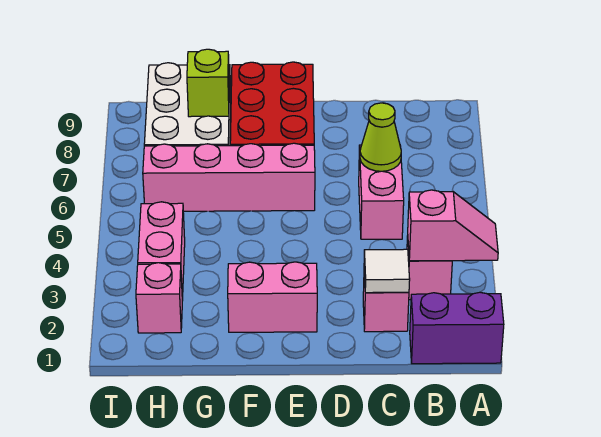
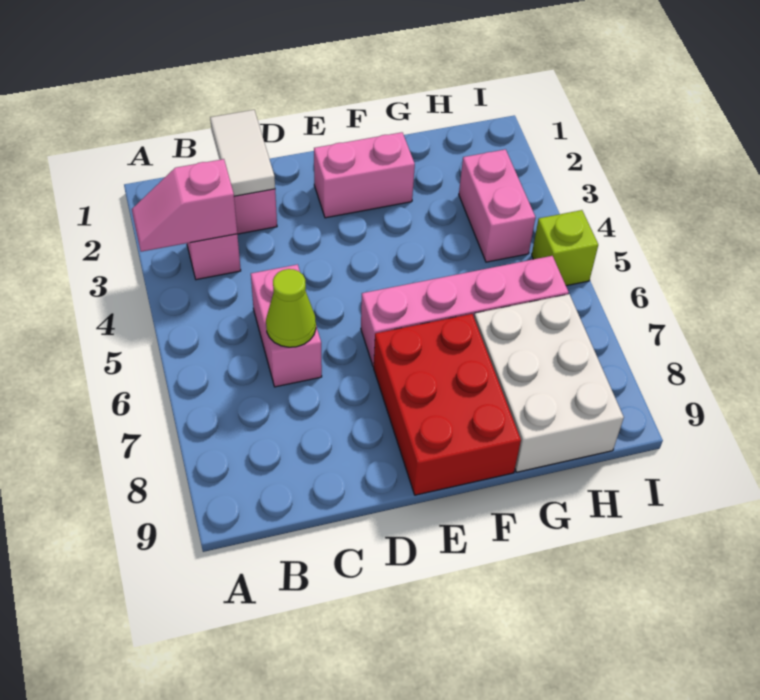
purple brick A1:B1 level 1 -> none
white tile C2 level 2 -> white tile C1:C2 level 2
lime brick G8 level 2 -> lime brick I5 level 1
pink brick H2 level 1 -> none

